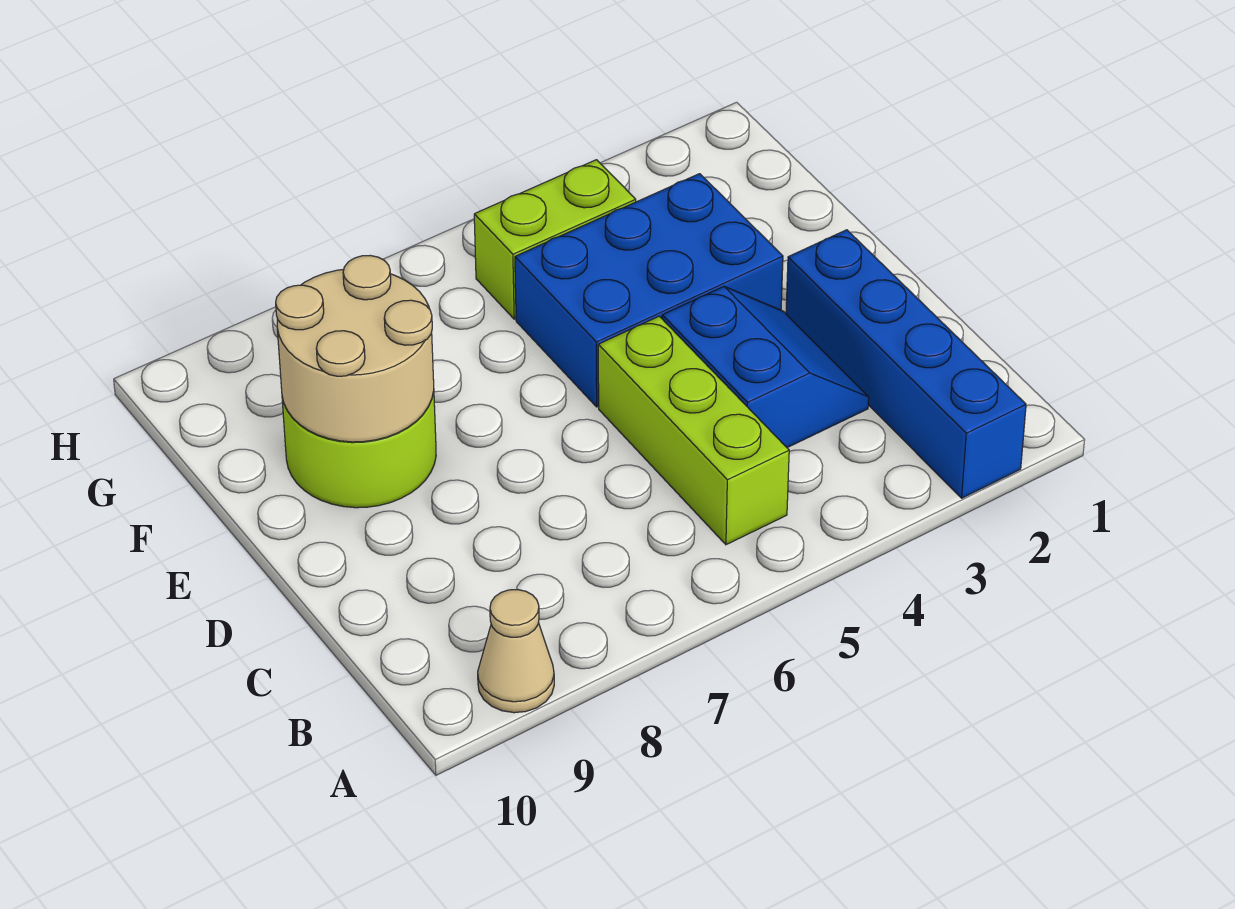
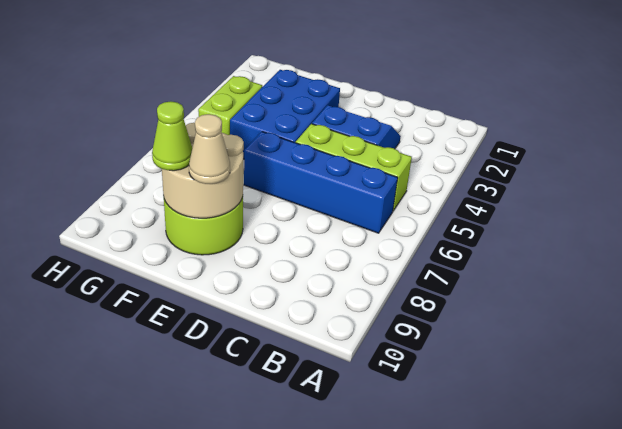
blue brick A2:D2 level 1 -> blue brick B6:E6 level 1
tan cone A9 level 1 -> tan cone E9 level 3
none -> lime cone F9 level 3

